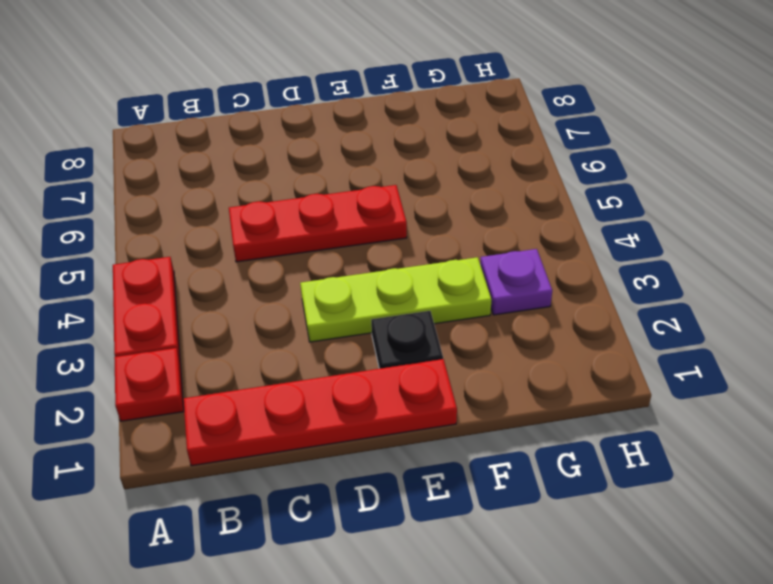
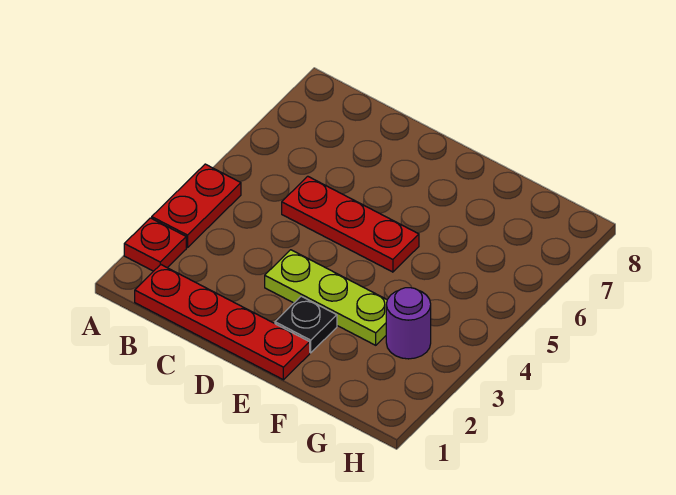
purple plate G3 level 1 -> purple round brick G3 level 1

